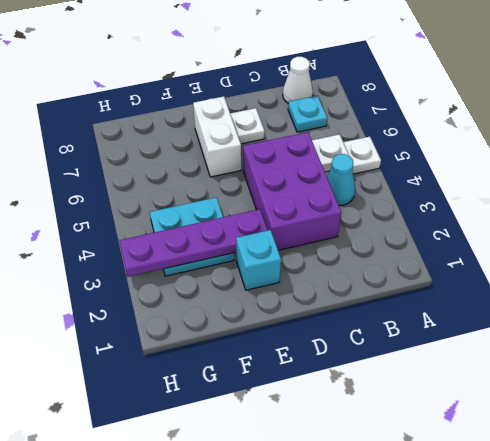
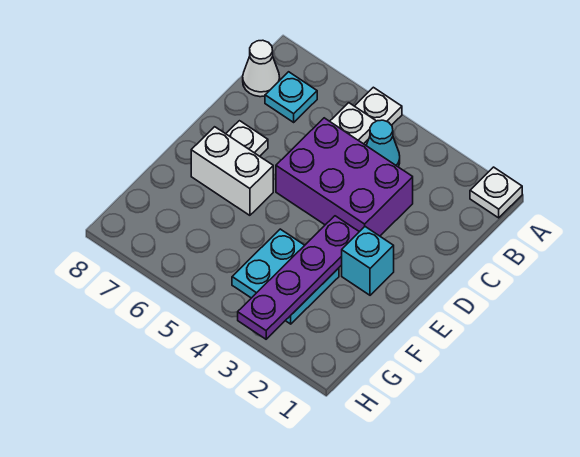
none -> white plate A1 level 1

